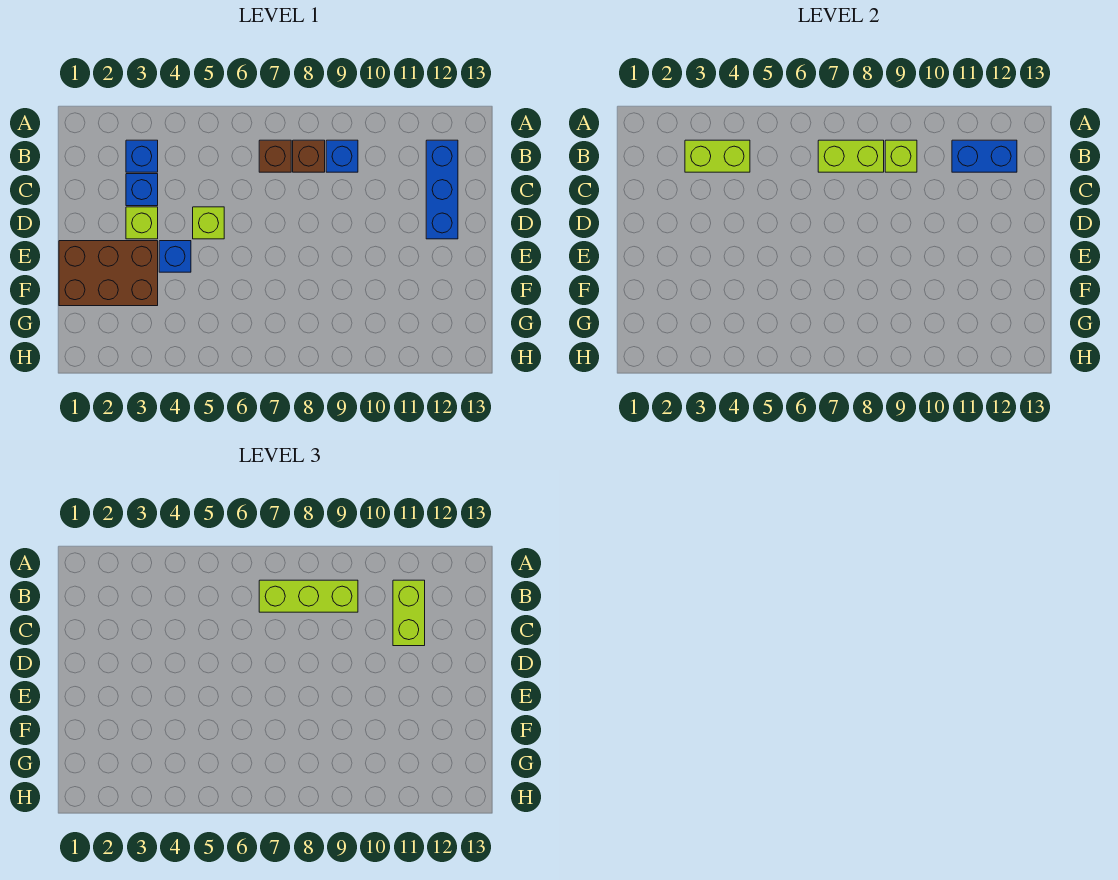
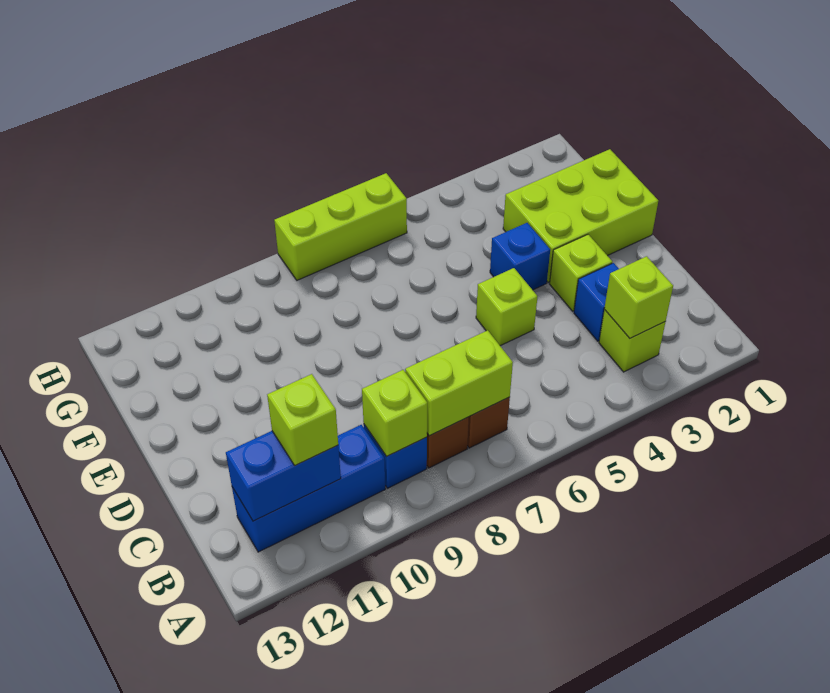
blue brick B3 level 1 -> lime brick B3 level 1
lime brick B3:B4 level 2 -> lime brick B3 level 2
lime brick B7:B9 level 3 -> lime brick H6:H8 level 1
lime brick B11:C11 level 3 -> lime brick B11 level 3
blue brick B12:D12 level 1 -> blue brick B10:B12 level 1
brown brick E1:F3 level 1 -> lime brick E1:F3 level 1

